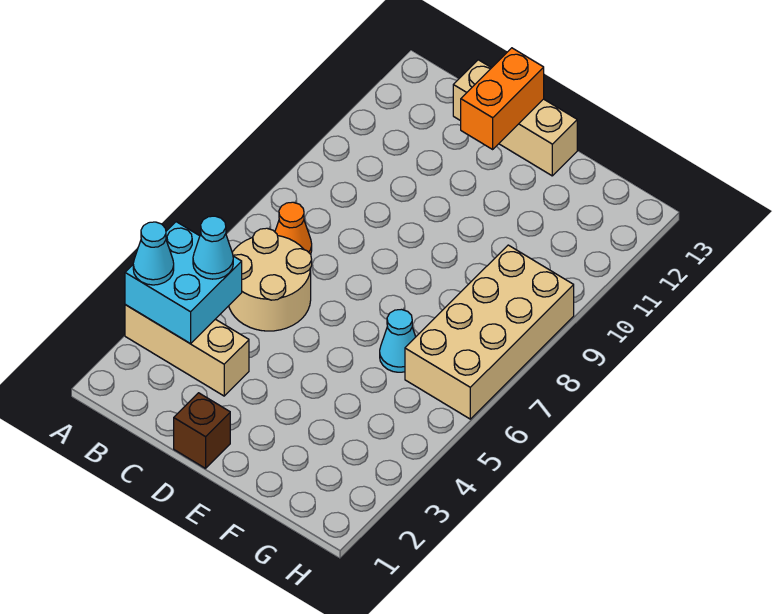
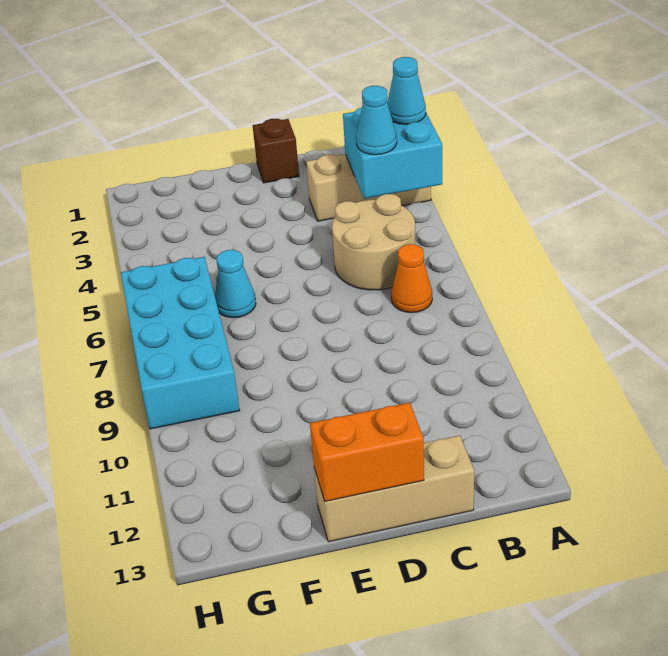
orange brick D12:D13 level 2 -> orange brick D13:E13 level 2
tan brick G6:H9 level 1 -> cyan brick G6:H9 level 1

